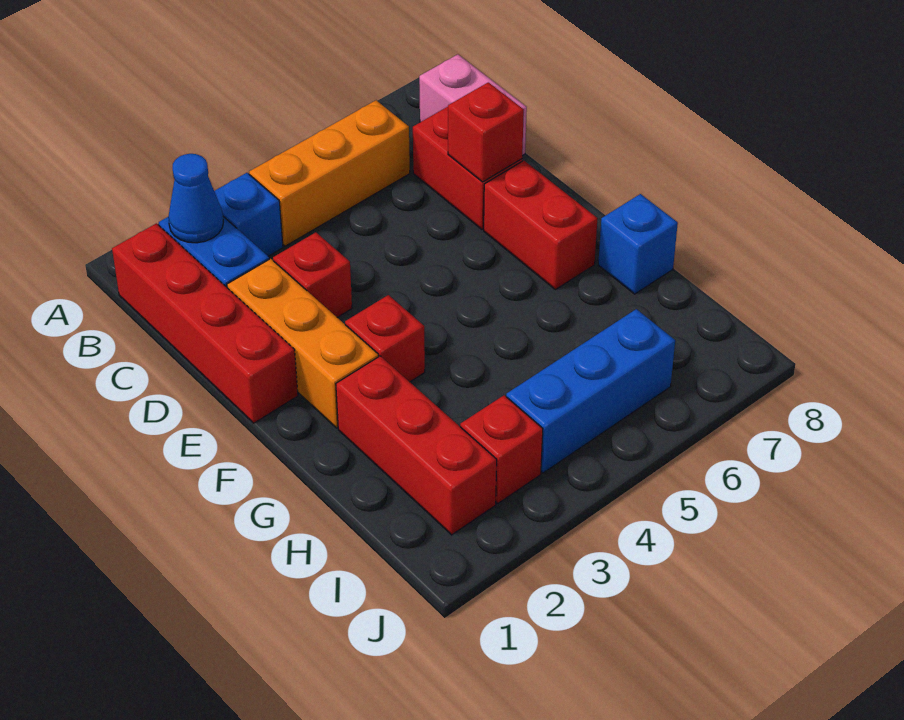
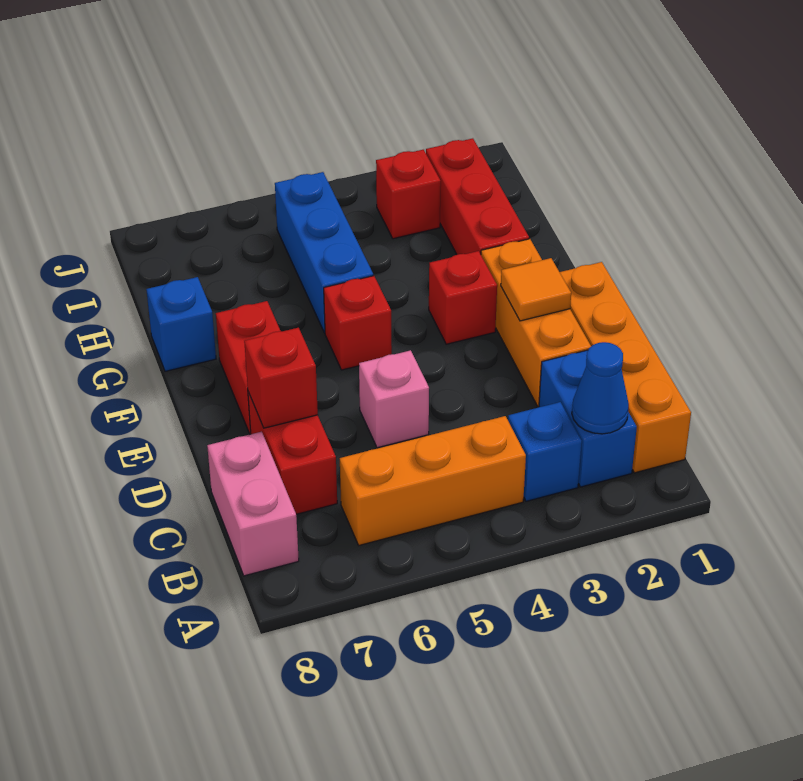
red brick B1:E1 level 1 -> orange brick B1:E1 level 1
red brick D3 level 1 -> red brick F5 level 1
none -> pink brick D5 level 1
none -> orange tile E2 level 2
blue brick I4:I6 level 1 -> blue brick G5:I5 level 1

